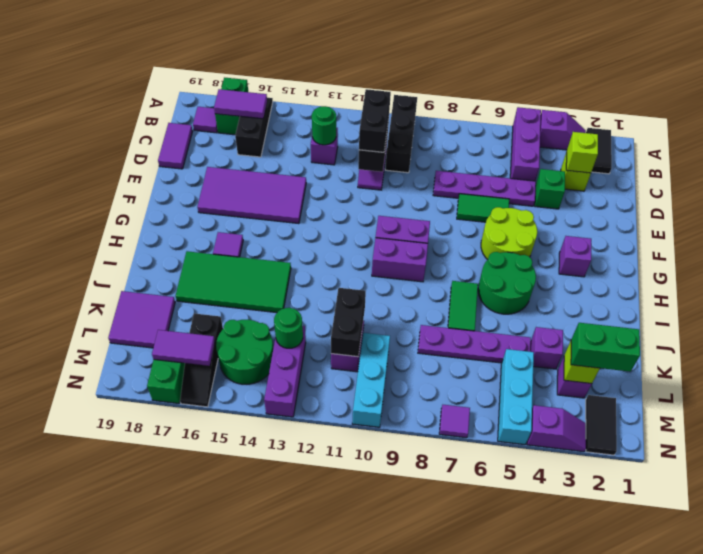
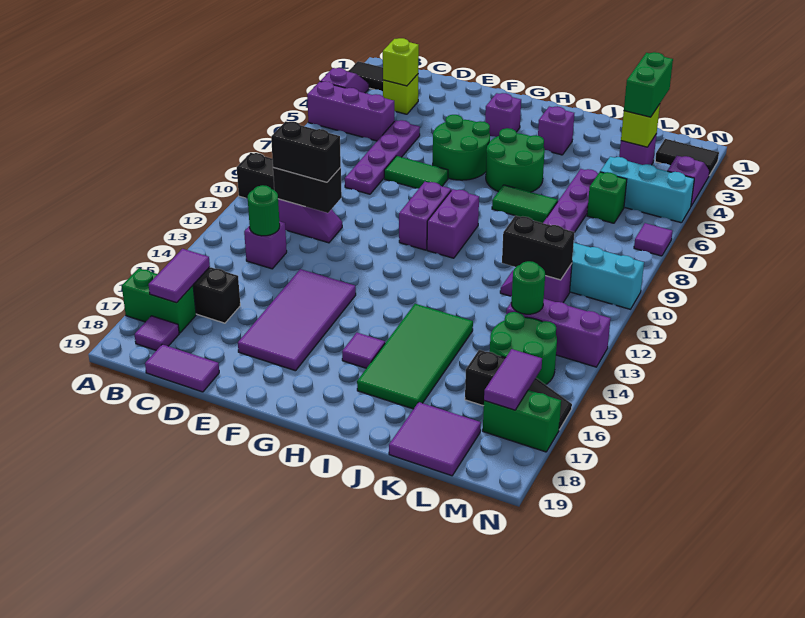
green brick D4 level 1 -> green brick L6 level 1
green tile E6:E7 level 1 -> green tile E7:F7 level 1
lime round brick F5:G6 level 1 -> green round brick F5:G6 level 1
purple brick K4 level 1 -> purple brick I3 level 1

